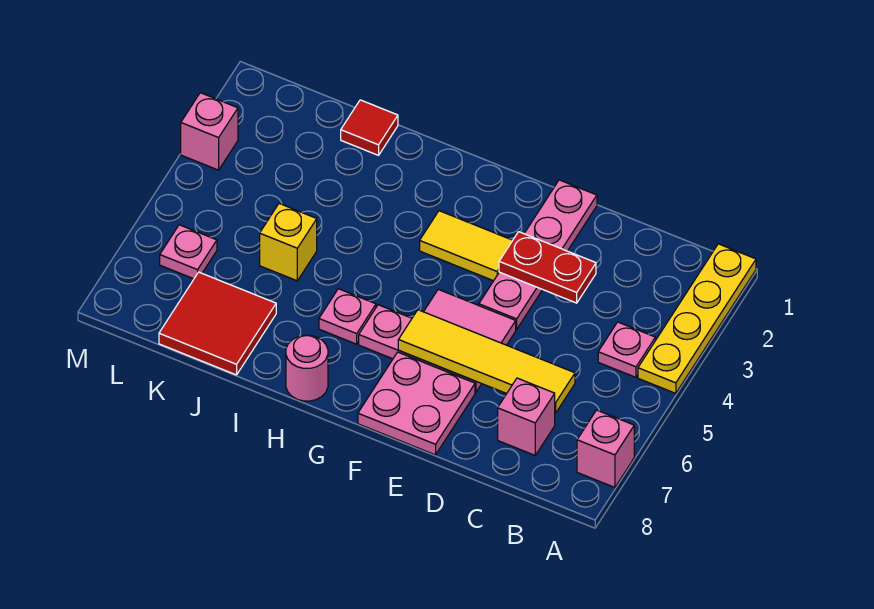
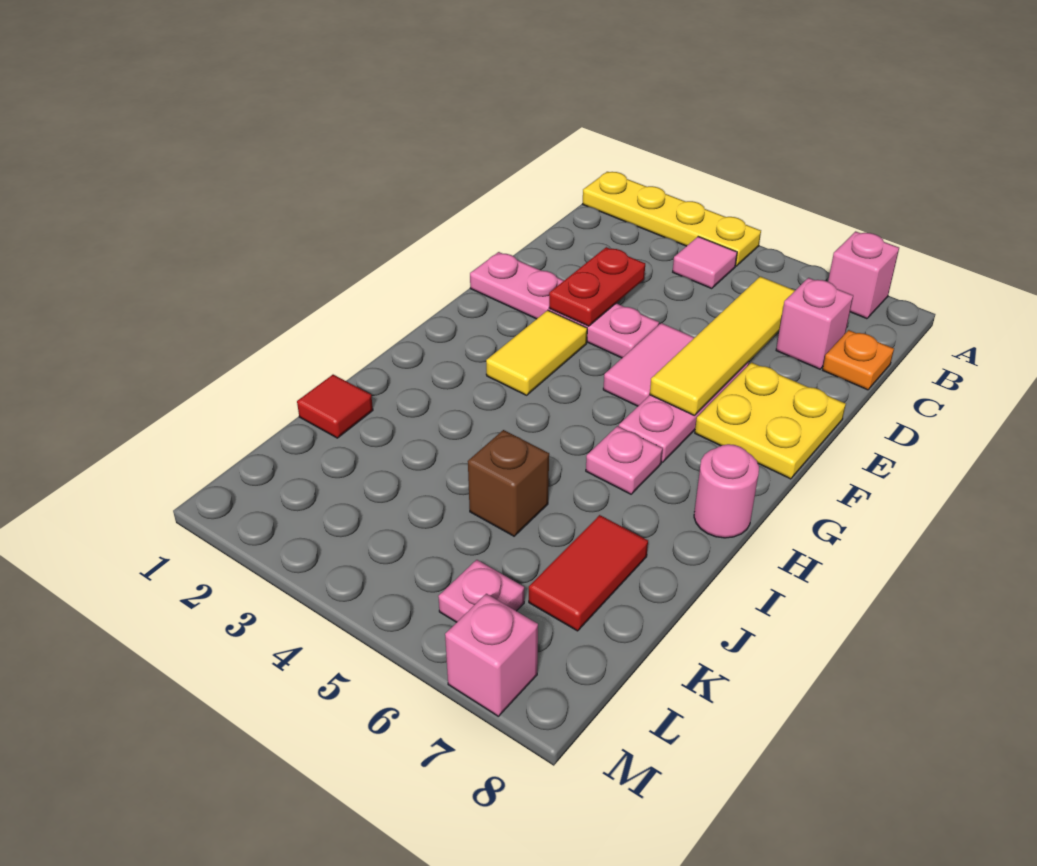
pink plate B4 level 1 -> pink tile B4 level 1
none -> orange plate C8 level 1
pink plate E7:F8 level 1 -> yellow plate E7:F8 level 1
yellow brick J5 level 1 -> brown brick J5 level 1
red tile J7:K8 level 1 -> red tile J7:K7 level 1
pink brick M3 level 1 -> pink brick M7 level 1

